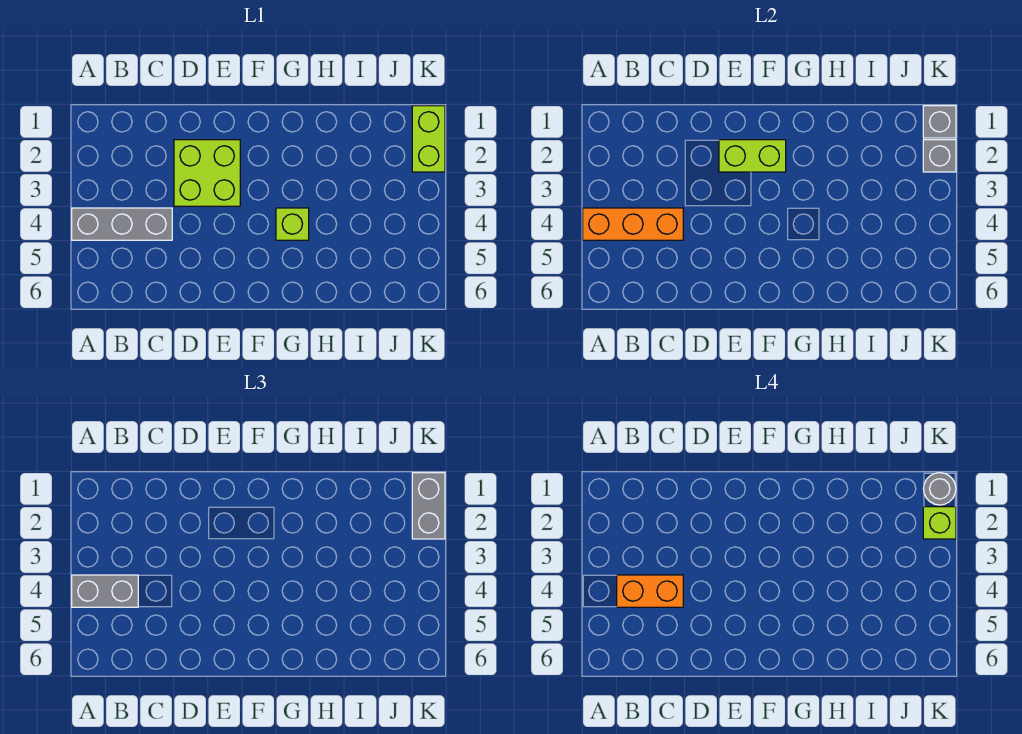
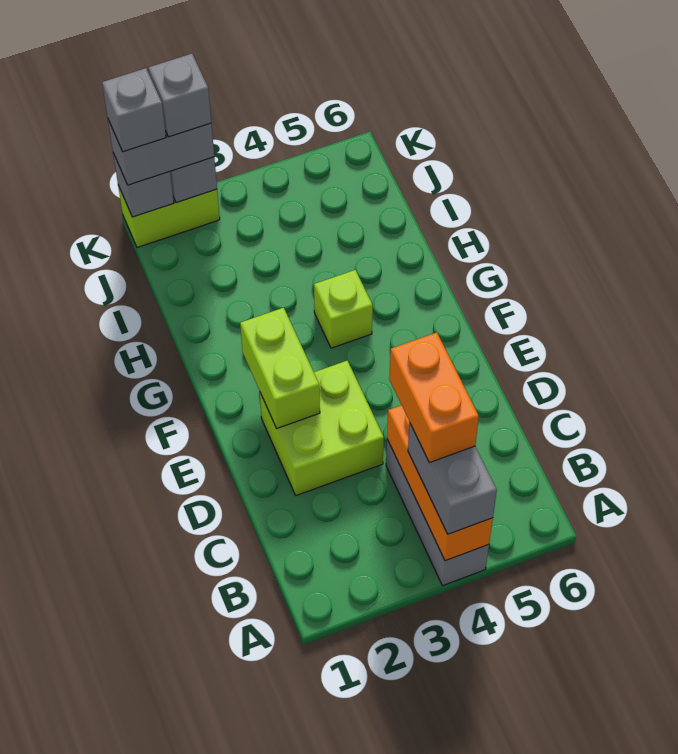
grey round brick K1 level 4 -> grey brick K1 level 4
lime brick K2 level 4 -> grey brick K2 level 4

